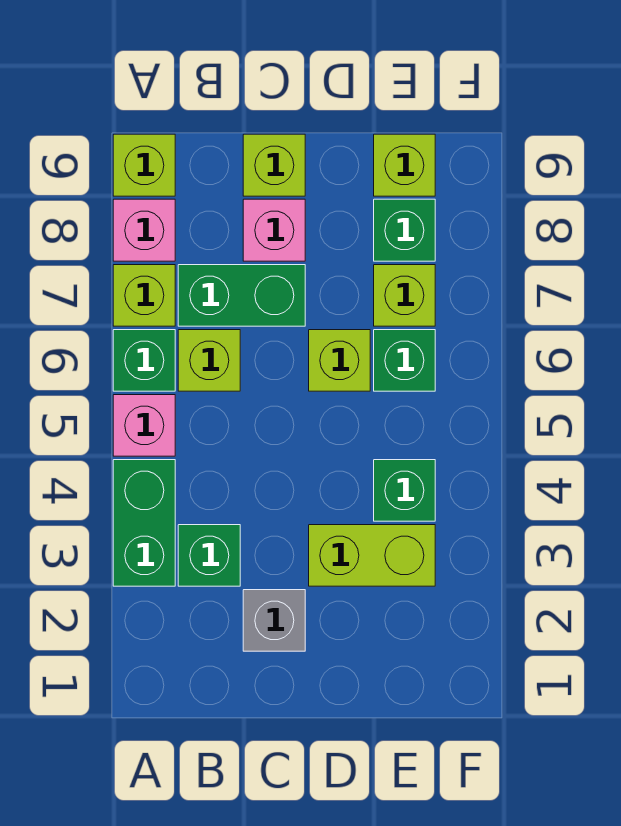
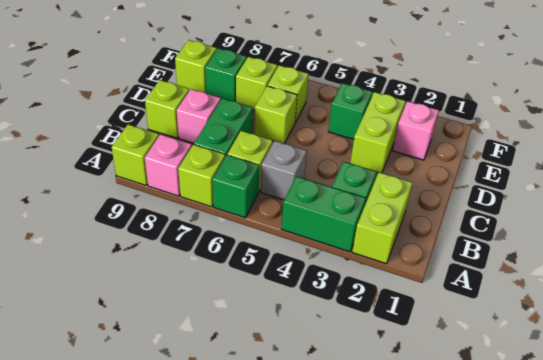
none -> lime brick A2:B2 level 1
pink brick A5 level 1 -> pink brick E2 level 1
grey brick C2 level 1 -> grey brick B5 level 1
green brick E6 level 1 -> lime brick E6 level 1

